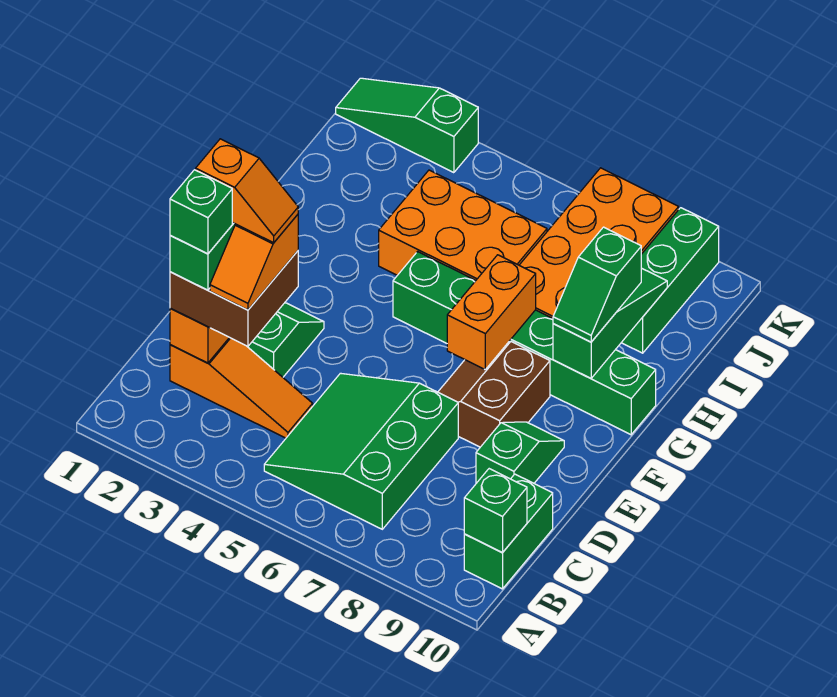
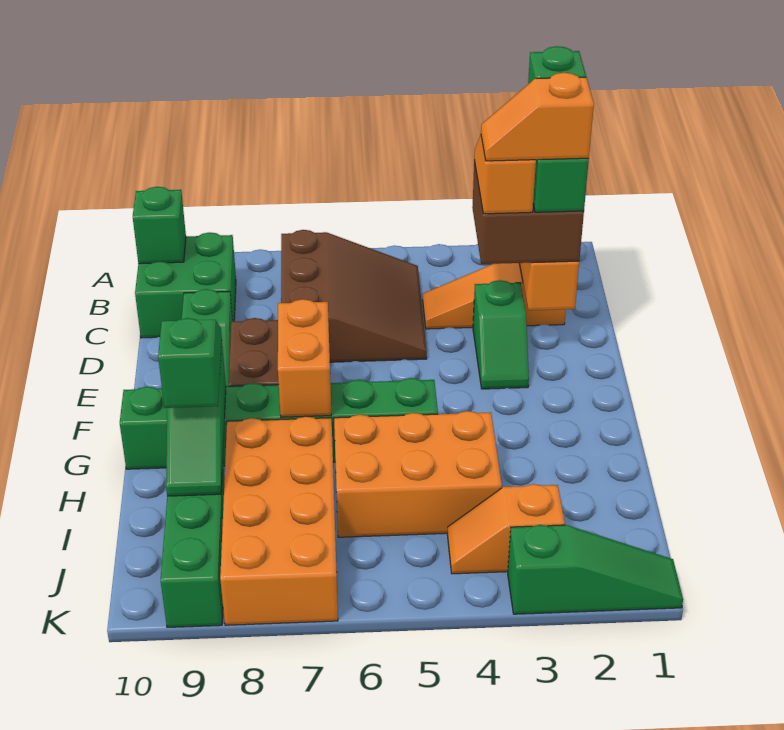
green slope B5:D7 level 1 top 7 -> brown slope B5:D7 level 1 top 7
green brick B10:C10 level 1 -> green brick B9:C10 level 1
none -> orange slope J3:J4 level 1 top 3

